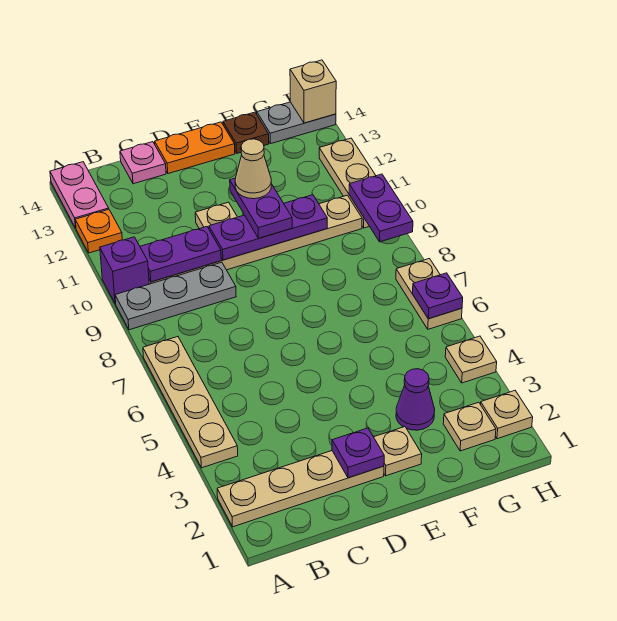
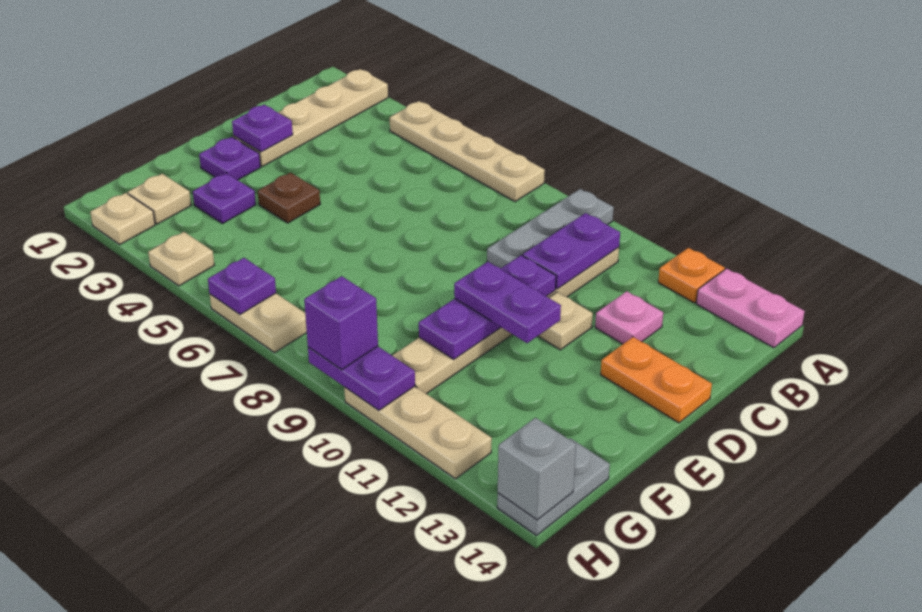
purple brick A10 level 1 -> purple brick H9 level 3
pink plate C14 level 1 -> pink plate C12 level 1
orange plate D14:E14 level 1 -> orange plate D13:D14 level 1
tan plate E2 level 1 -> purple plate E2 level 1
tan cone E11 level 4 -> none
purple cone F3 level 1 -> purple plate F3 level 1
brown plate F14 level 1 -> brown plate E4 level 1
tan brick H14 level 2 -> grey brick H14 level 2

